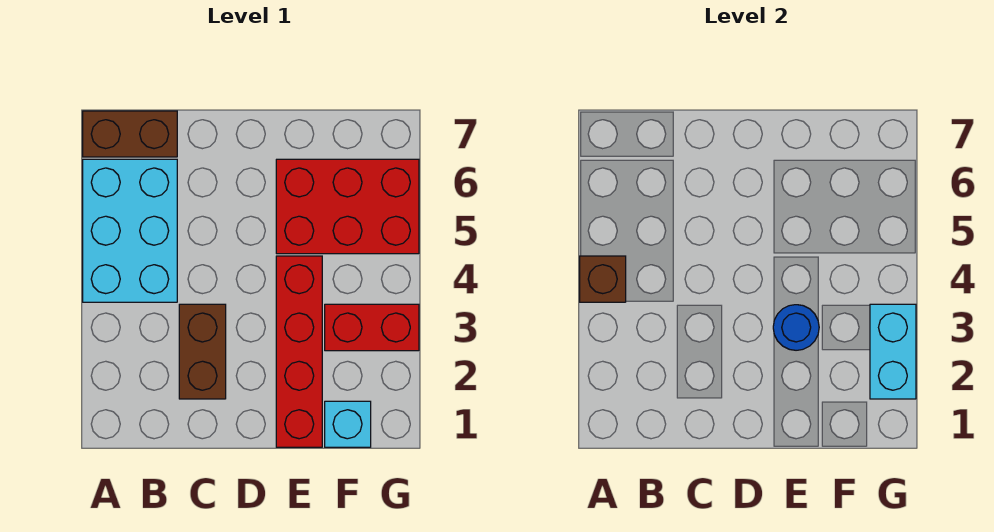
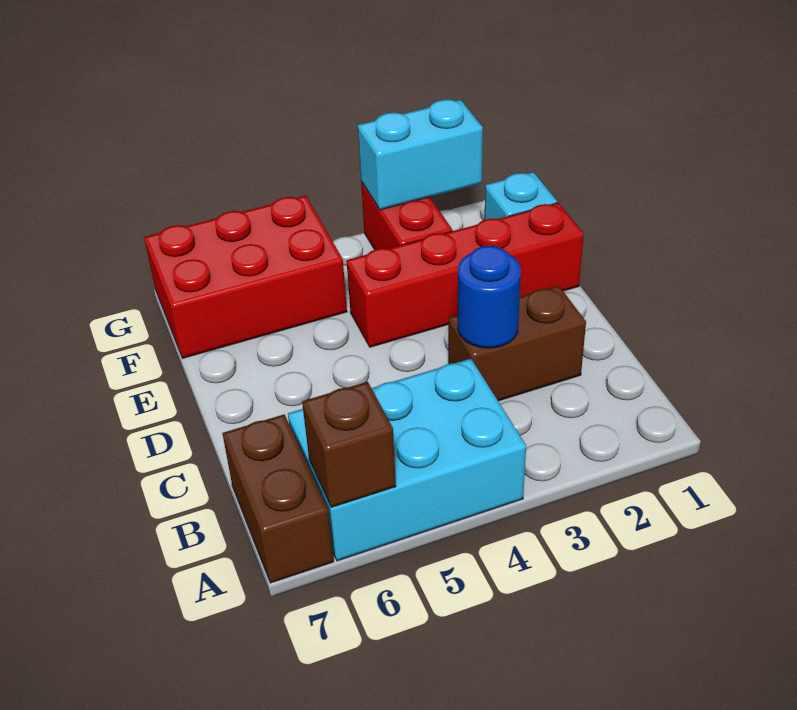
brown brick A4 level 2 -> brown brick A6 level 2
blue round brick E3 level 2 -> blue round brick C3 level 2
red brick E5:G6 level 1 -> red brick F5:G7 level 1

